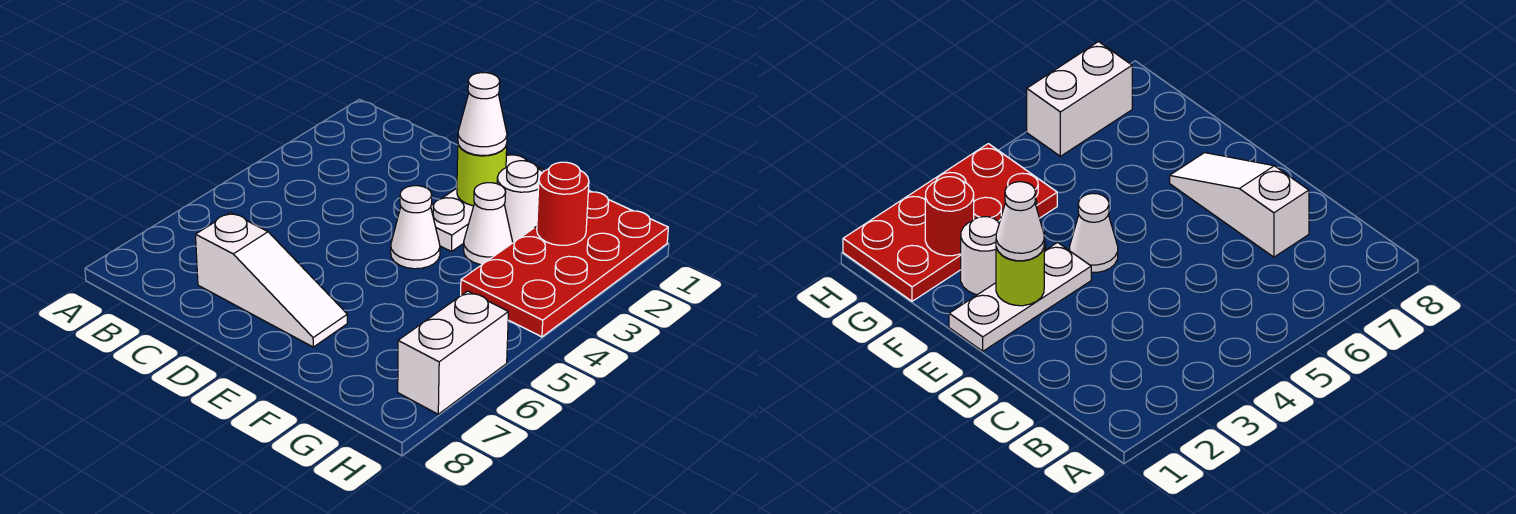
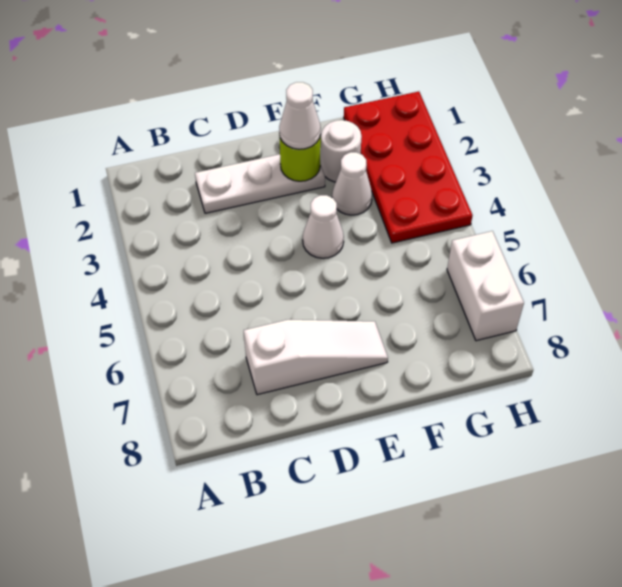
white plate E1:E3 level 1 -> white plate C2:E2 level 1
red round brick G2 level 2 -> none

